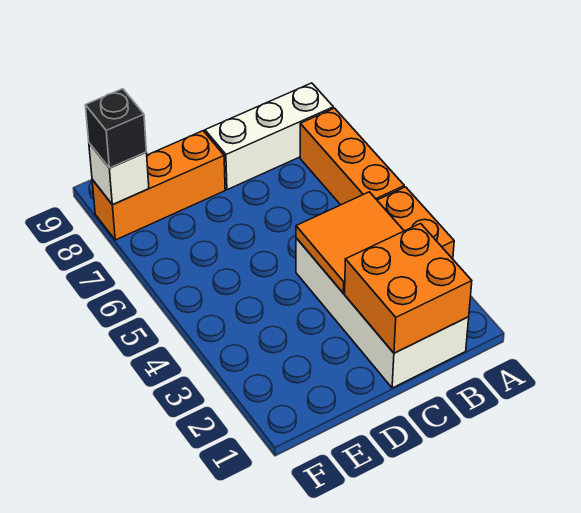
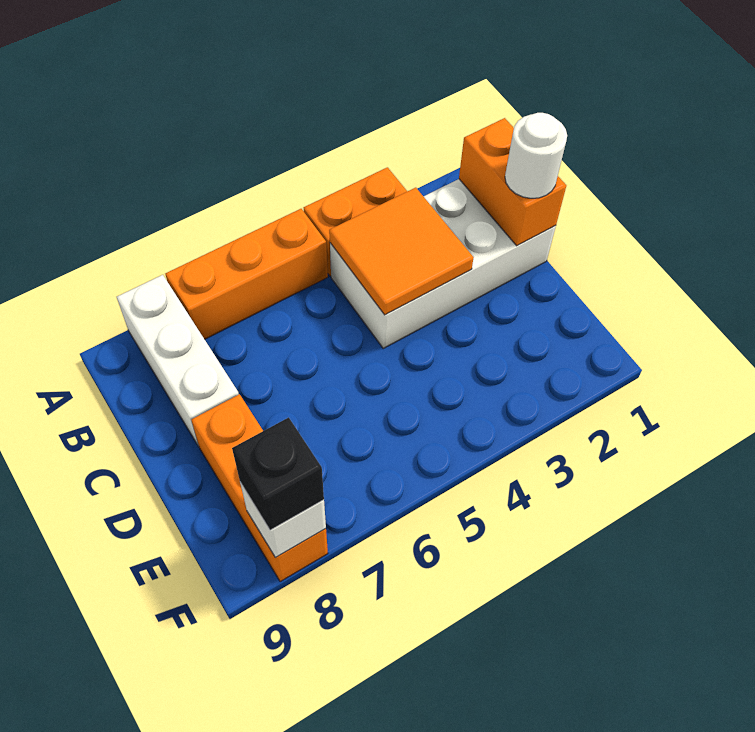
orange brick B1:C2 level 2 -> orange brick B1:C1 level 2
none -> white round brick C1 level 3

